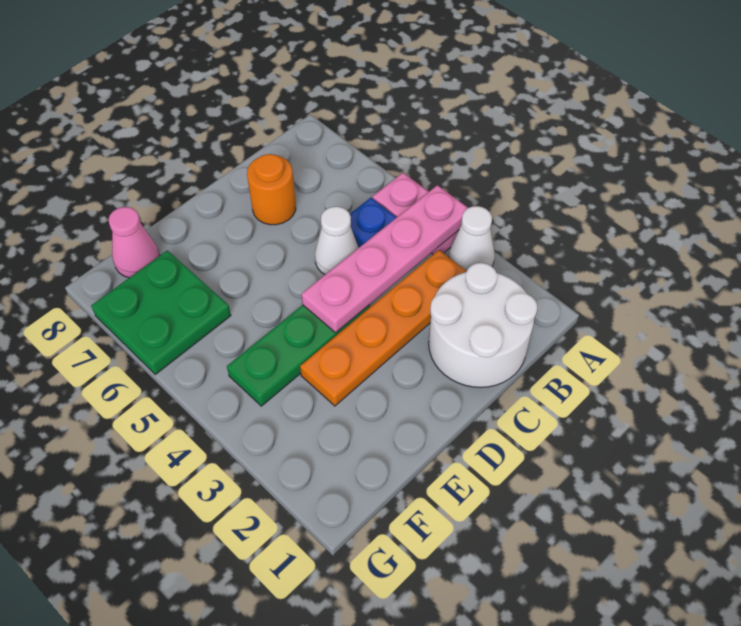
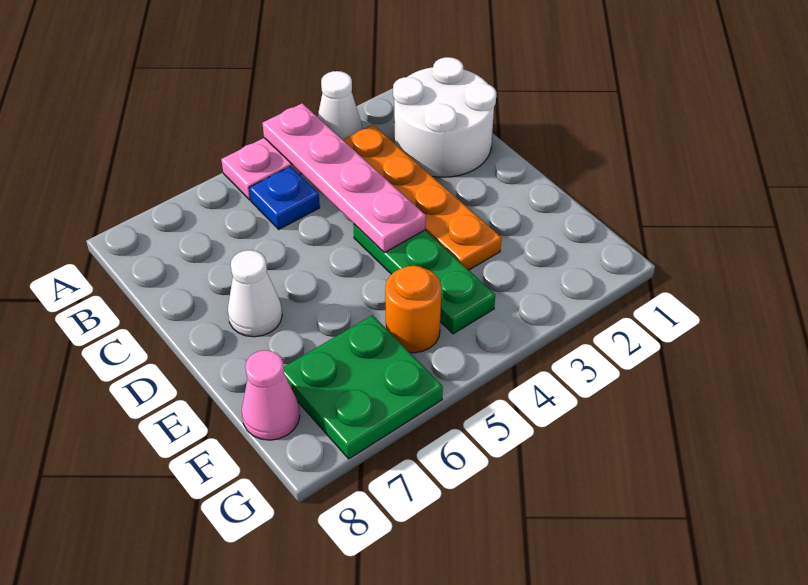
white cone C5 level 1 -> white cone D7 level 1
orange round brick C7 level 1 -> orange round brick F5 level 1

